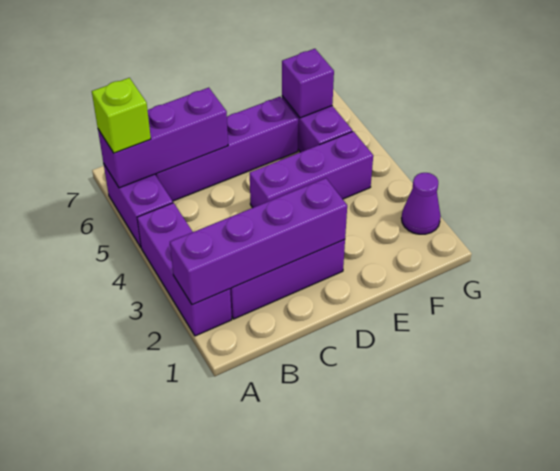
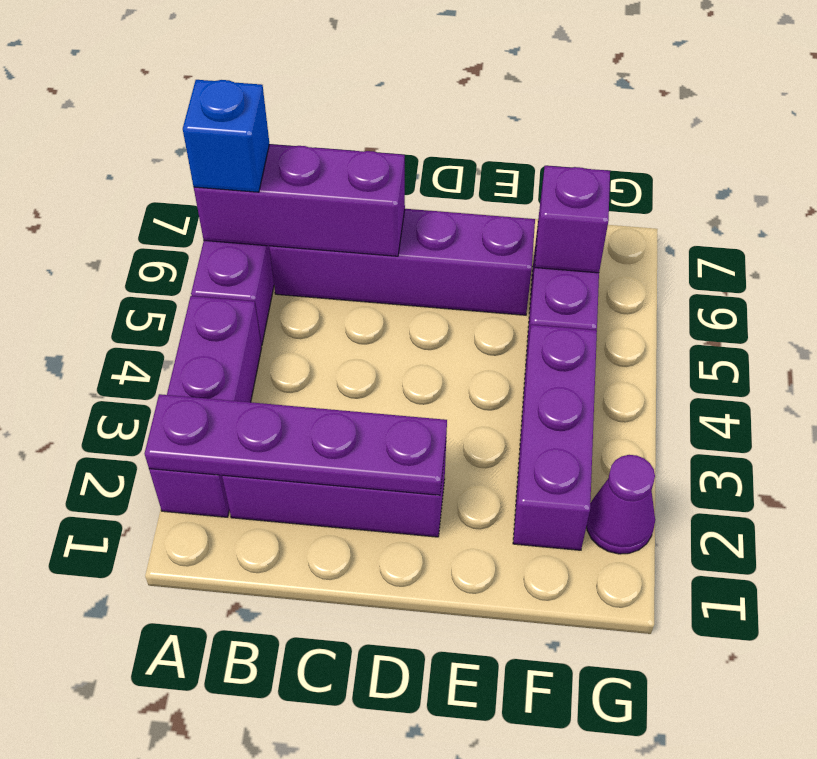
purple brick A2:D2 level 2 -> purple plate A2:D2 level 2
lime brick A6 level 3 -> blue brick A6 level 3
purple brick D4:F4 level 1 -> purple brick F2:F4 level 1

